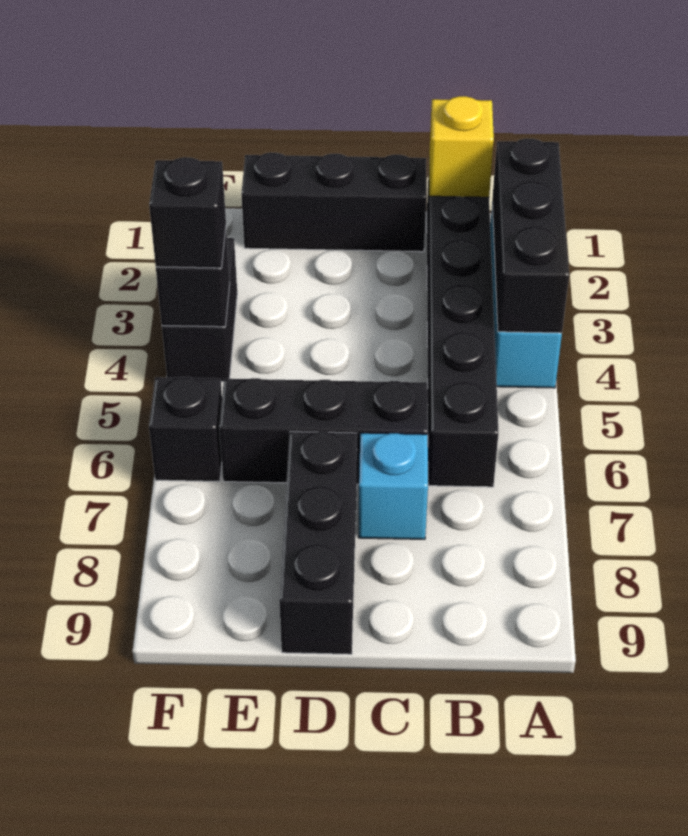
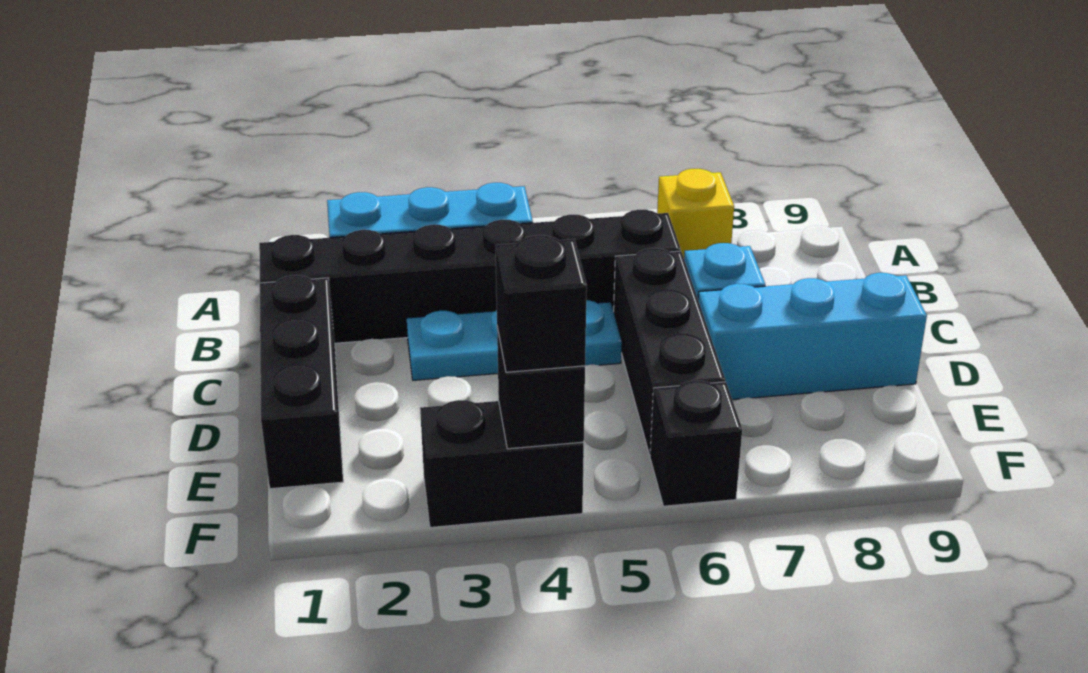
black brick A2:A4 level 2 -> none
yellow brick B1 level 2 -> yellow brick A7 level 1
none -> cyan plate C3:C5 level 1
black brick D7:D9 level 1 -> cyan brick D7:D9 level 1

